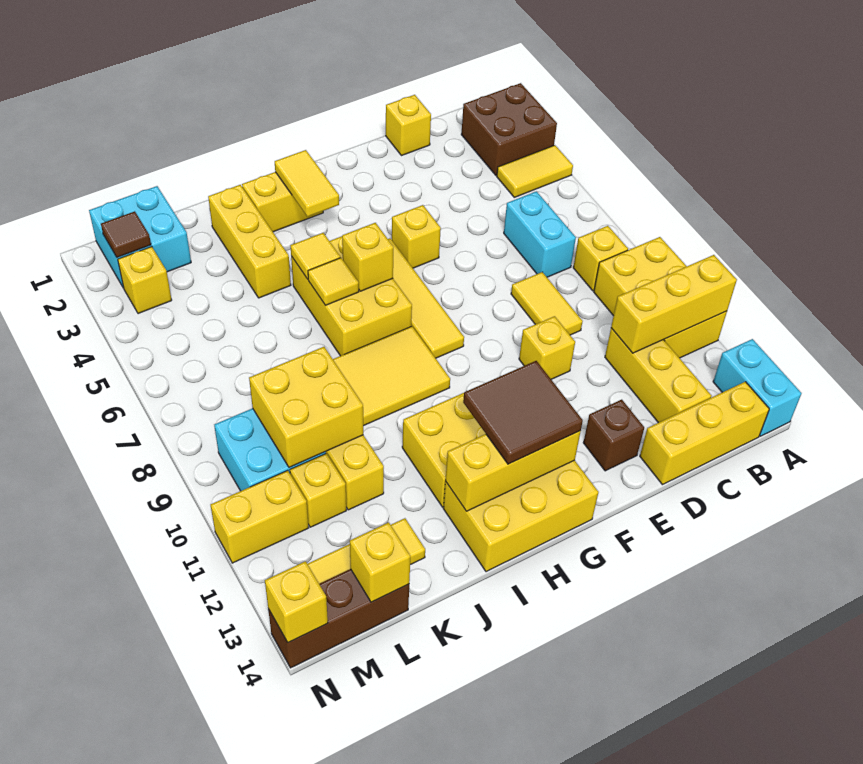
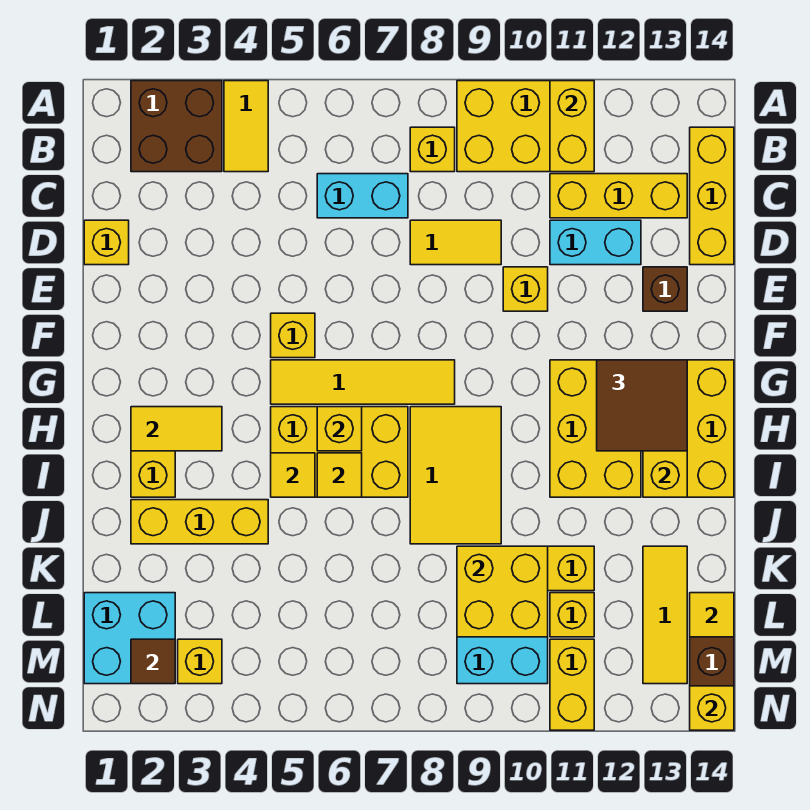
yellow brick A11:C11 level 2 -> yellow brick A11:B11 level 2
cyan brick A13:A14 level 1 -> cyan brick D11:D12 level 1
yellow brick L14 level 2 -> yellow tile L14 level 2

